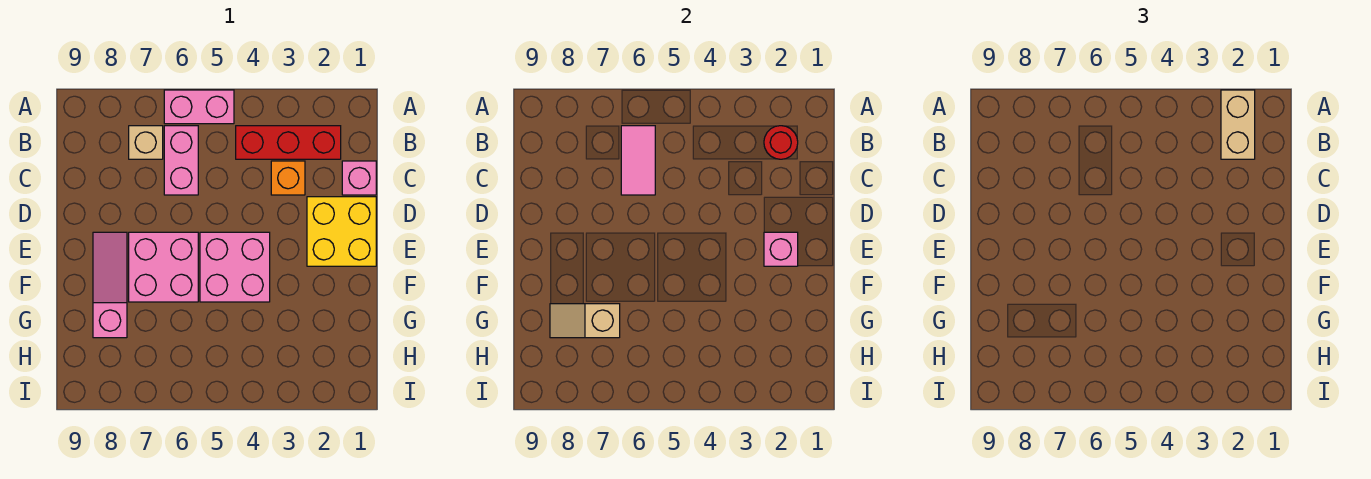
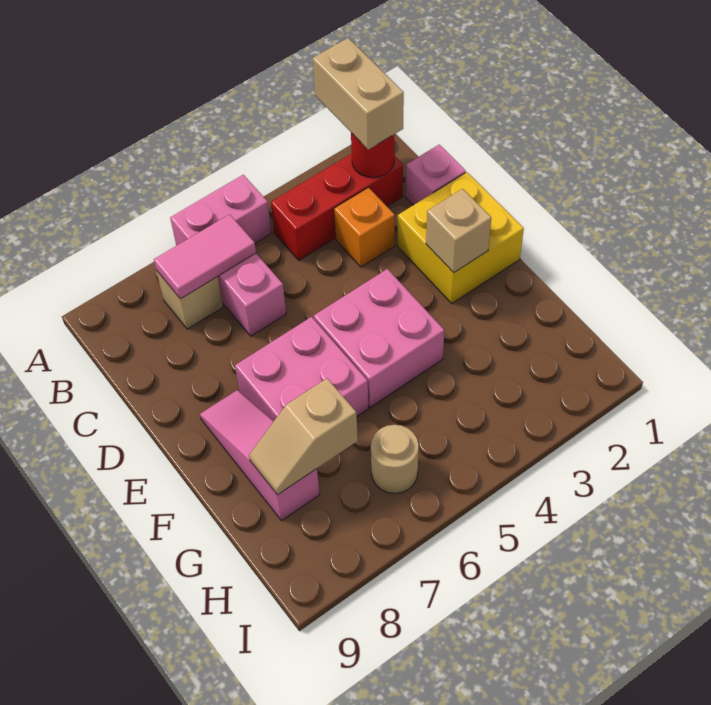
pink tile B6:C6 level 2 -> pink tile B6:B7 level 2
pink brick E2 level 2 -> tan brick E2 level 2
none -> tan round brick H6 level 1

